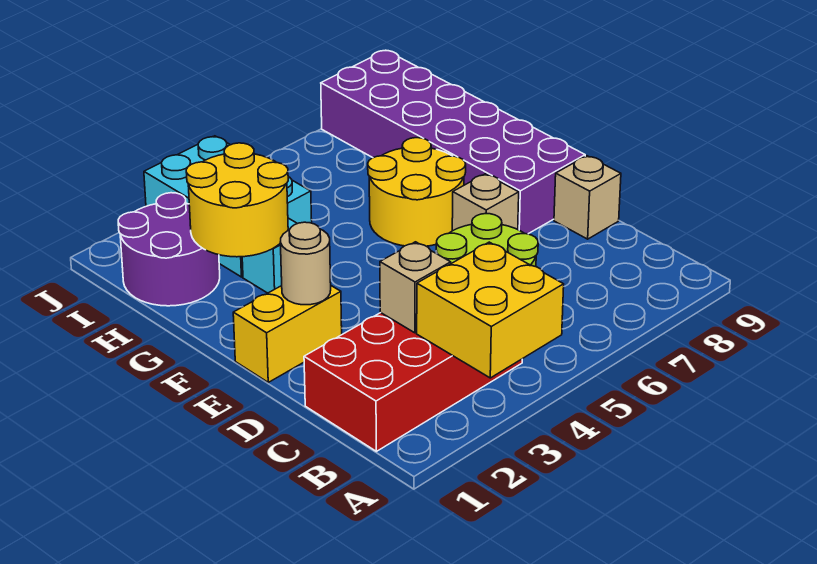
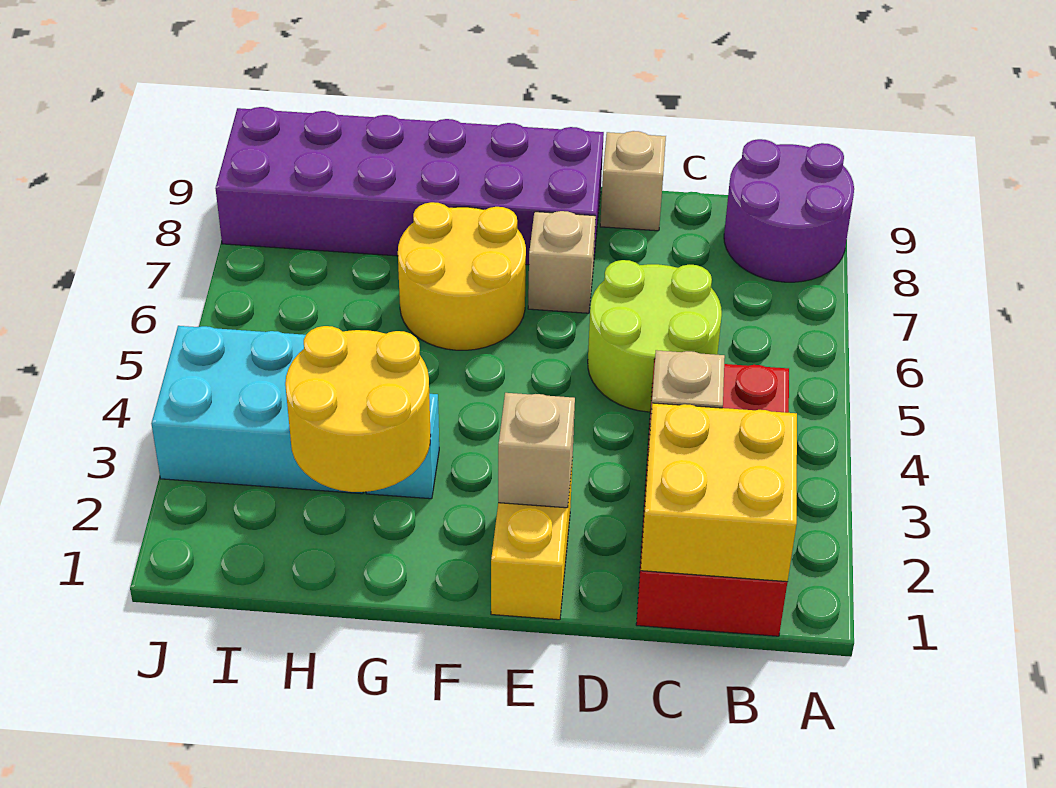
yellow brick A3:B4 level 2 -> yellow brick B1:C2 level 2
tan round brick E2 level 2 -> tan brick E2 level 2
purple round brick H1:I2 level 1 -> purple round brick A8:B9 level 1

